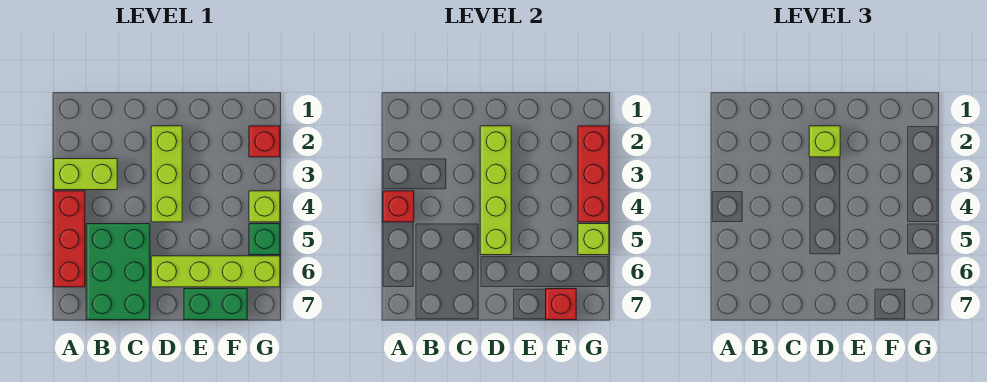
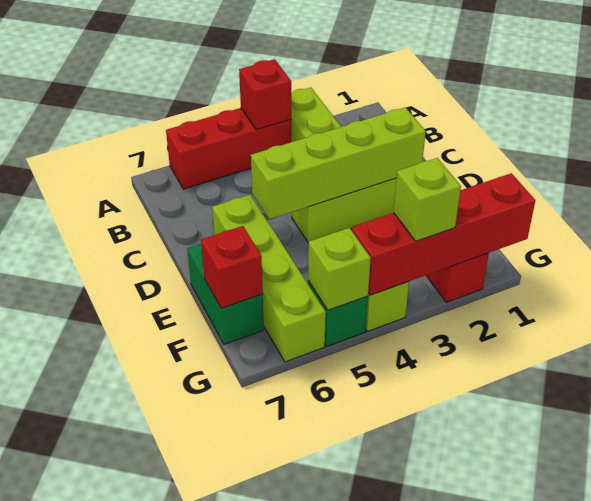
green brick B5:C7 level 1 -> none
lime brick D2 level 3 -> lime brick G3 level 3
red brick G2:G4 level 2 -> red brick G1:G4 level 2

